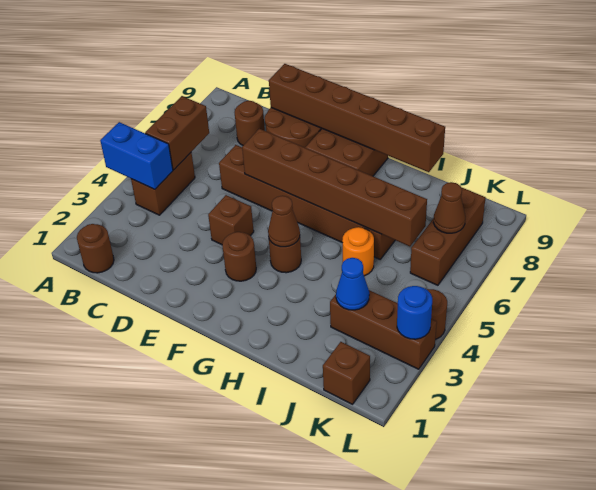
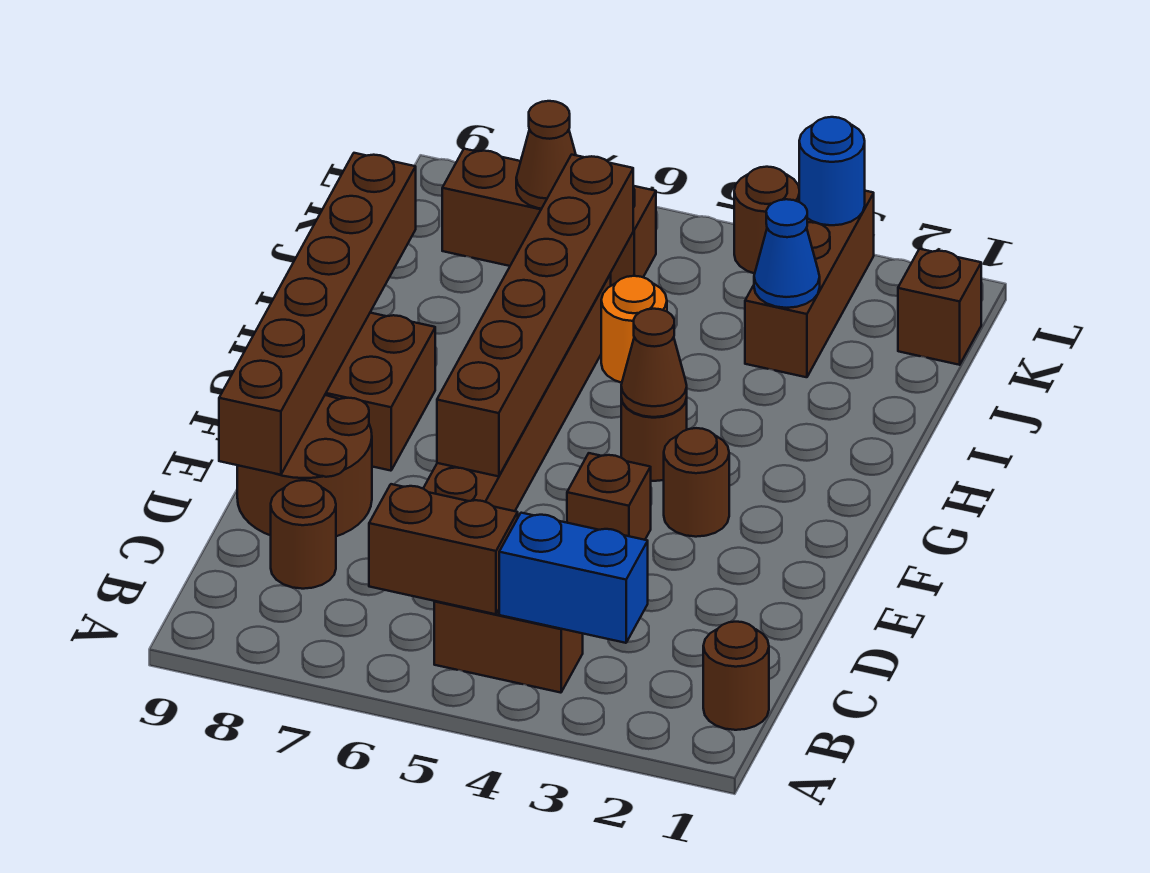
blue brick A4:B4 level 2 -> blue brick B3:B4 level 2

